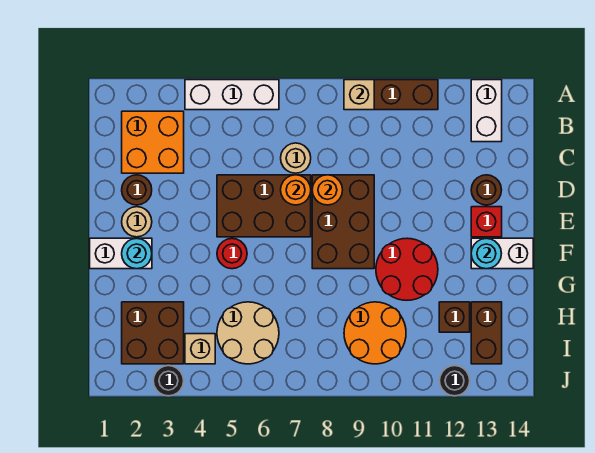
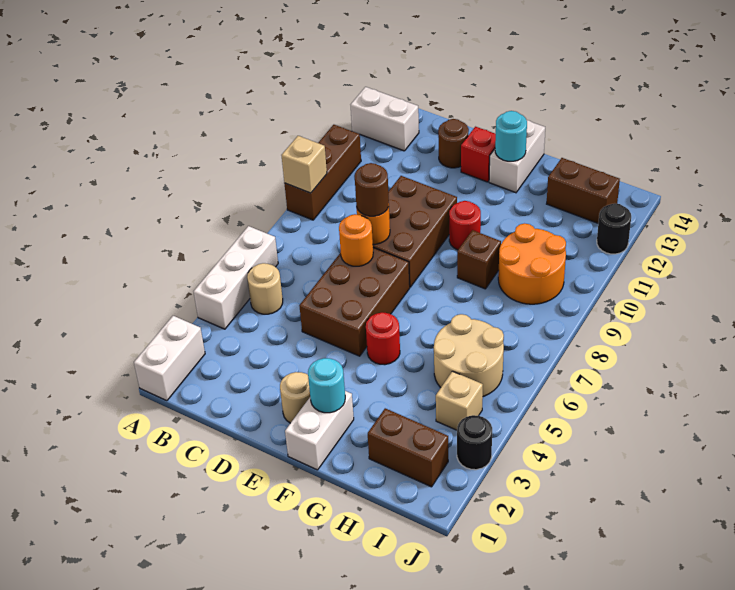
none -> white brick A1:A2 level 1
orange brick B2:C3 level 1 -> none
tan round brick C7 level 1 -> tan round brick B5 level 1
brown round brick D2 level 1 -> brown round brick D8 level 3
brown brick D8:F9 level 1 -> brown brick D8:E10 level 1
red round brick F10:G11 level 1 -> red round brick F10 level 1
brown brick H2:I3 level 1 -> brown brick H2:I2 level 1
brown brick H12 level 1 -> brown brick G9 level 1

